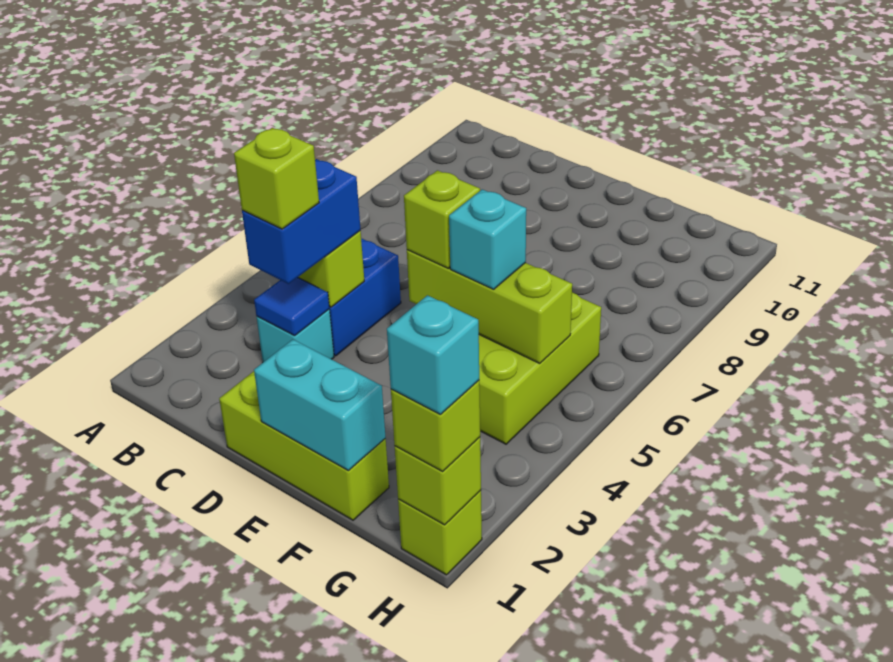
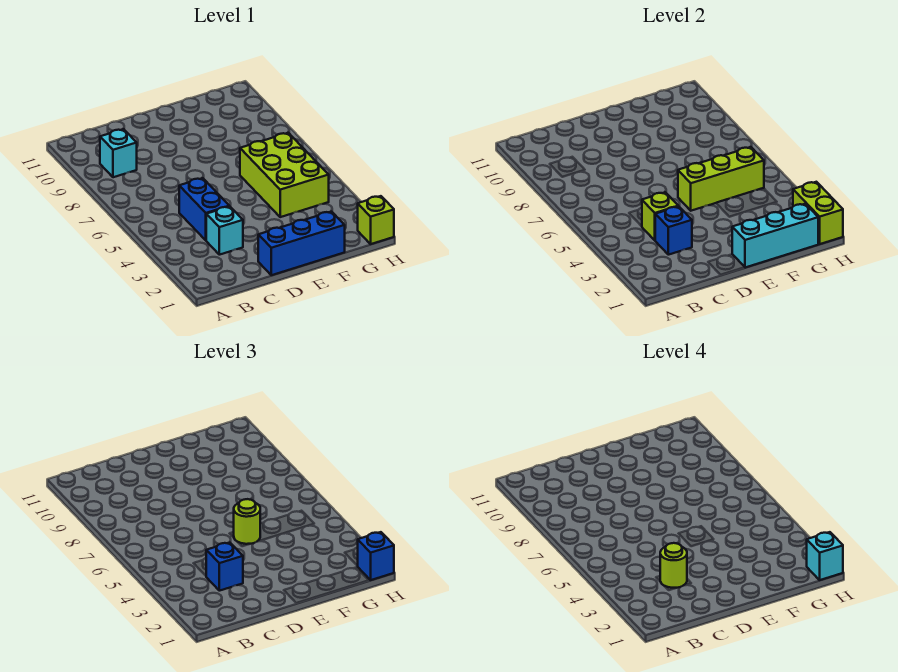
blue tile C3 level 2 -> blue brick C3 level 2
blue brick C3:C4 level 3 -> blue brick C3 level 3
lime brick C3 level 4 -> lime round brick C3 level 4
lime brick D1:F1 level 1 -> blue brick D1:F1 level 1
cyan brick E1:F1 level 2 -> cyan brick E1:G1 level 2
lime brick E5 level 3 -> lime round brick E5 level 3
cyan brick F5 level 3 -> cyan brick B9 level 1
lime brick H1 level 2 -> lime brick H1:H2 level 2
lime brick H1 level 3 -> blue brick H1 level 3

